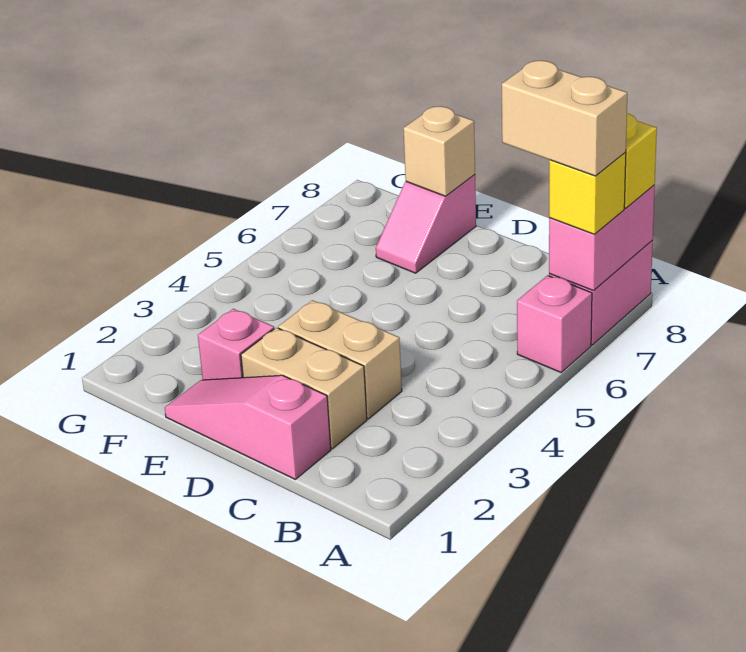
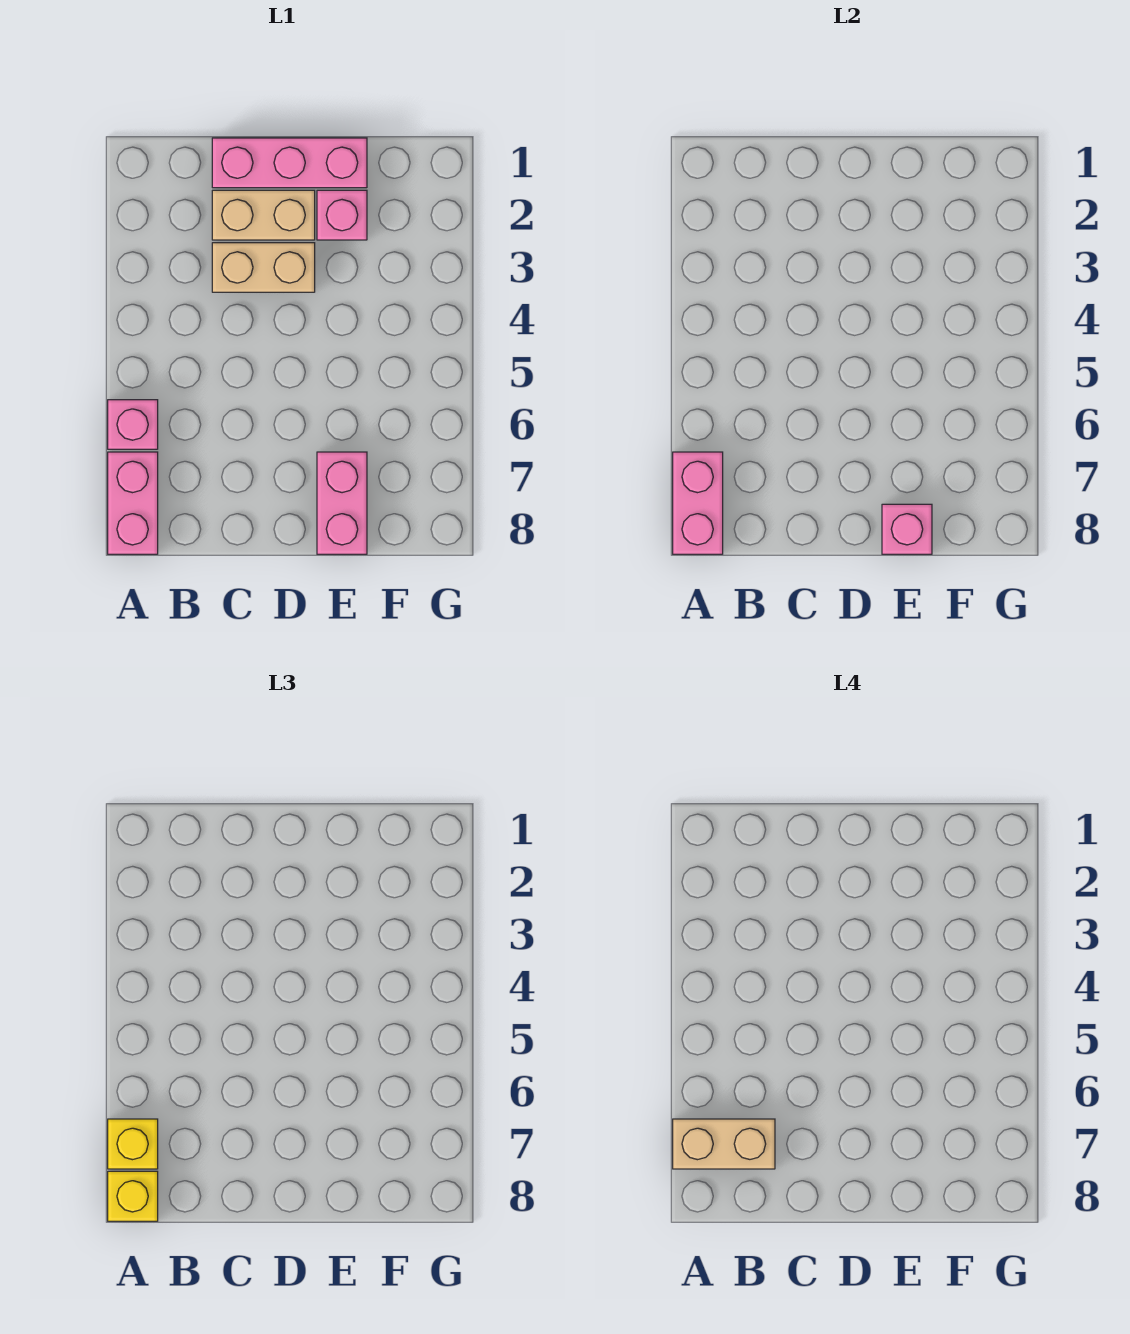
pink slope C1:E1 level 1 top C -> pink brick C1:E1 level 1
pink slope E7:E8 level 1 top 8 -> pink brick E7:E8 level 1
tan brick E8 level 2 -> pink brick E8 level 2

